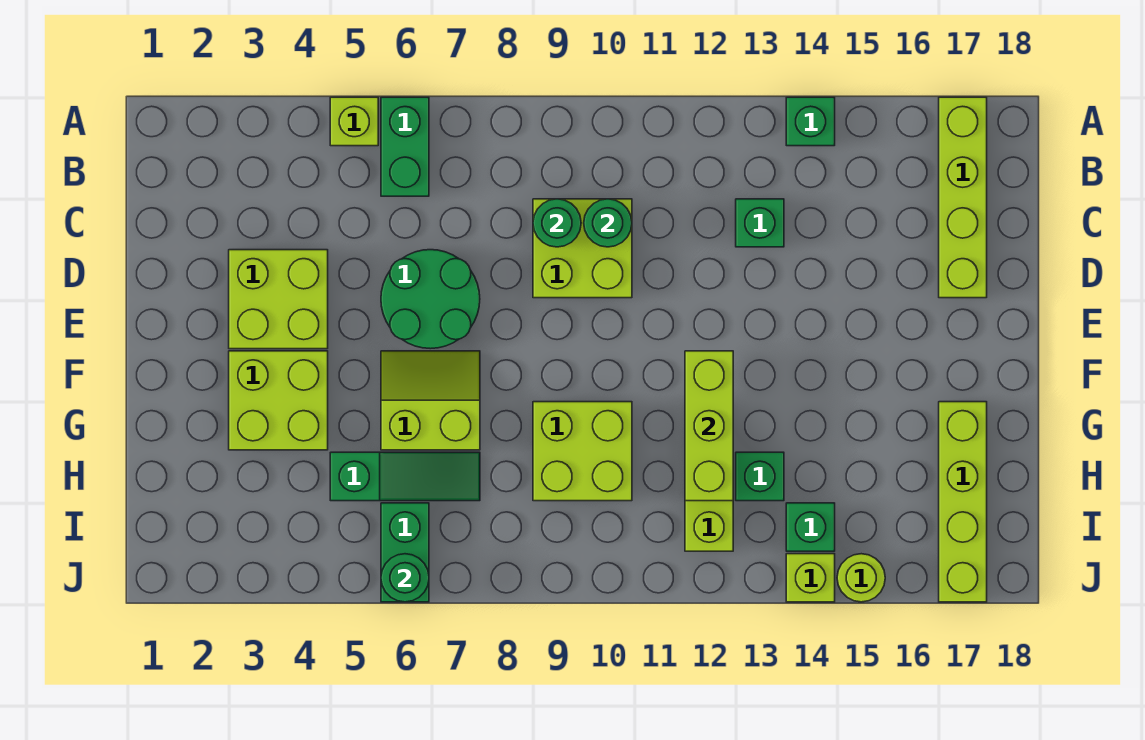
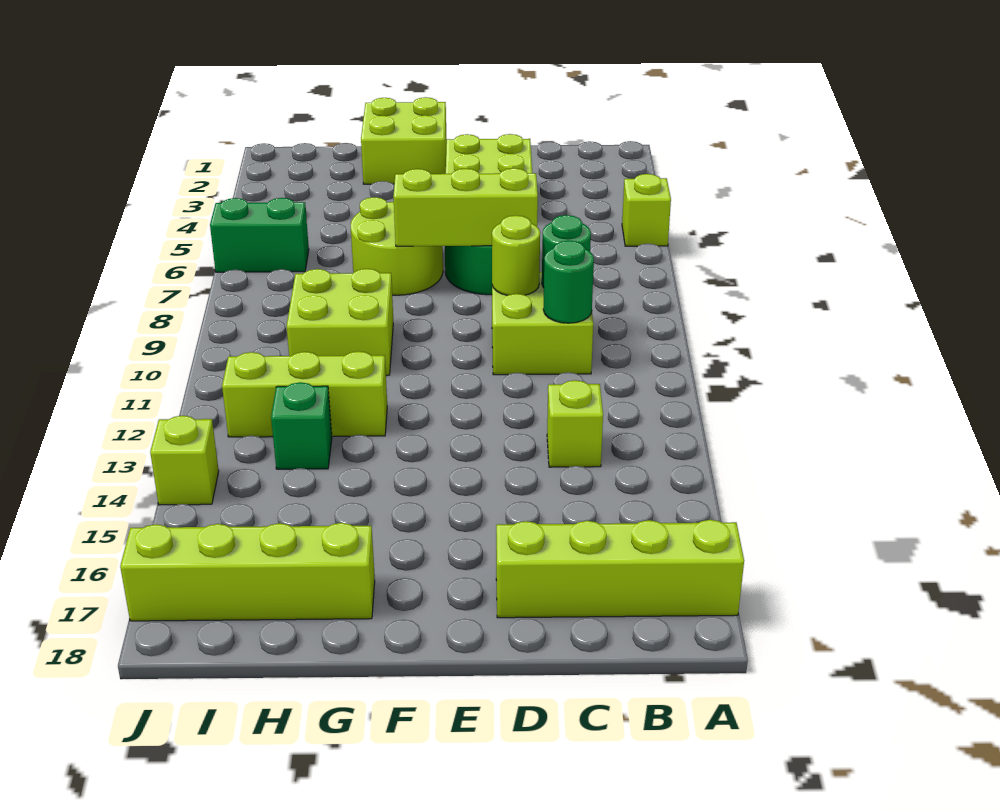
green brick A6:B6 level 1 -> none
green brick A14 level 1 -> none
green brick C13 level 1 -> lime brick C13 level 1
lime brick F3:G4 level 1 -> lime brick F1:G2 level 1
lime slope F6:G7 level 1 top G -> lime round brick F6:G7 level 1
lime brick F12:H12 level 2 -> lime brick D7:F7 level 2
green slope H5:H7 level 1 top 5 -> none
green brick I14 level 1 -> none
green round brick J6 level 2 -> none
lime round brick J15 level 1 -> lime round brick D9 level 2

